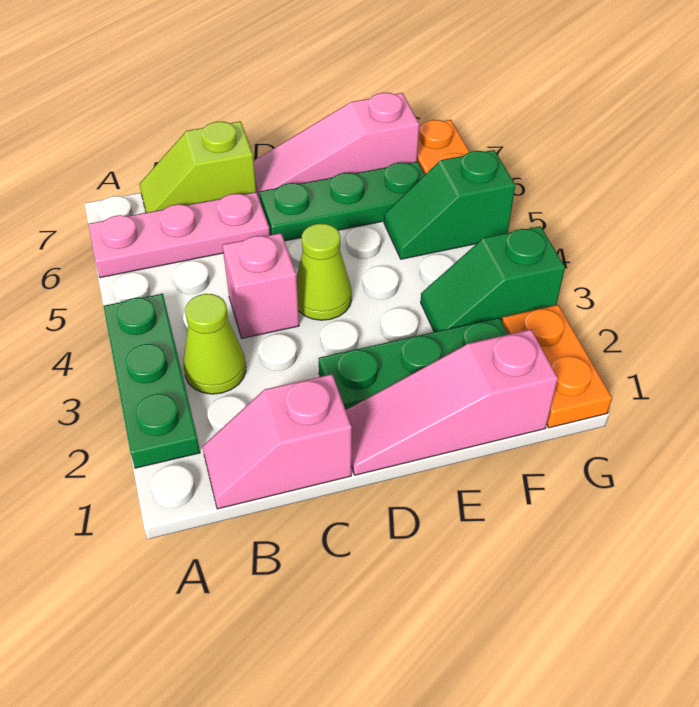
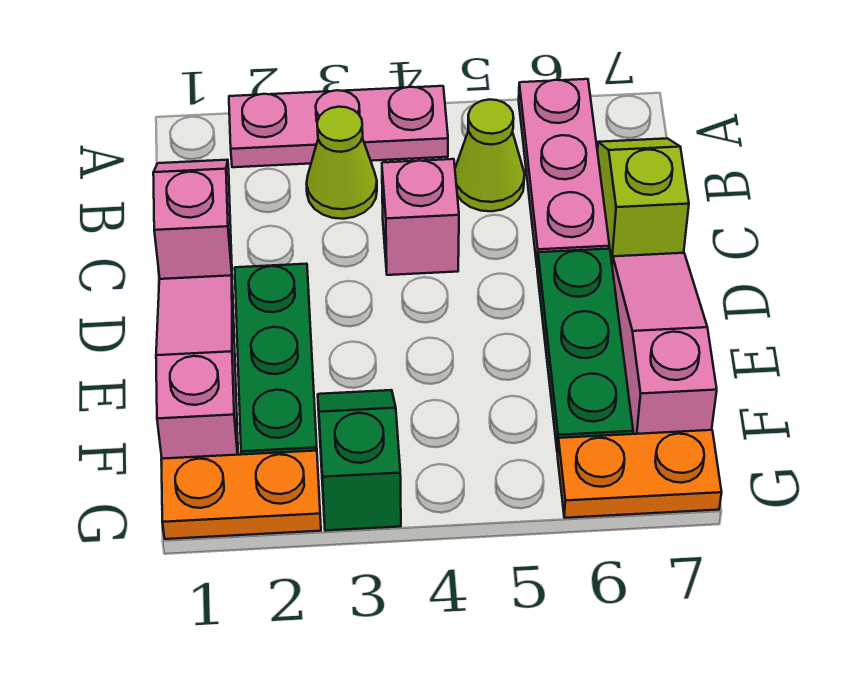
green plate A2:A4 level 1 -> pink plate A2:A4 level 1
lime cone D4 level 1 -> lime cone B5 level 1
green slope F5:G5 level 1 top G -> none

